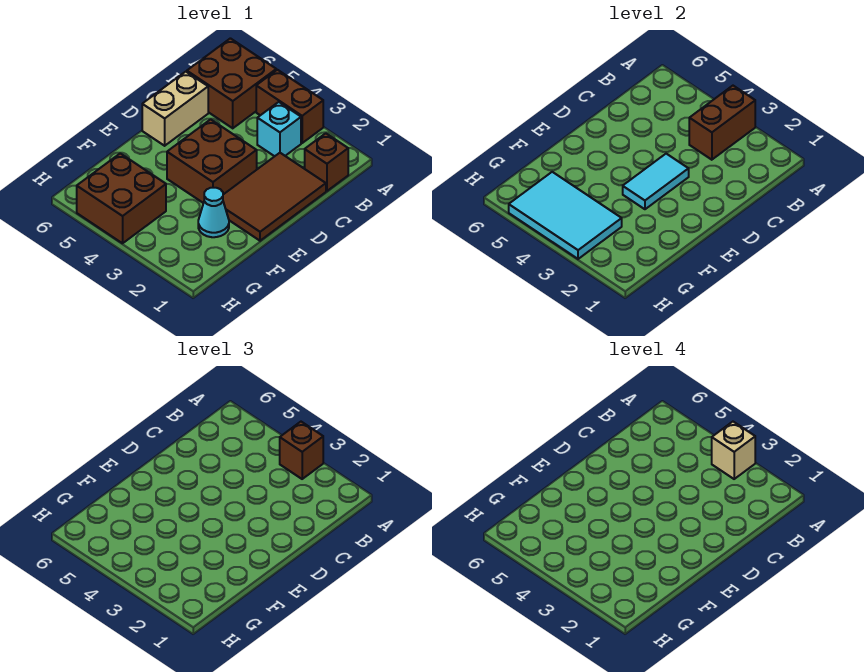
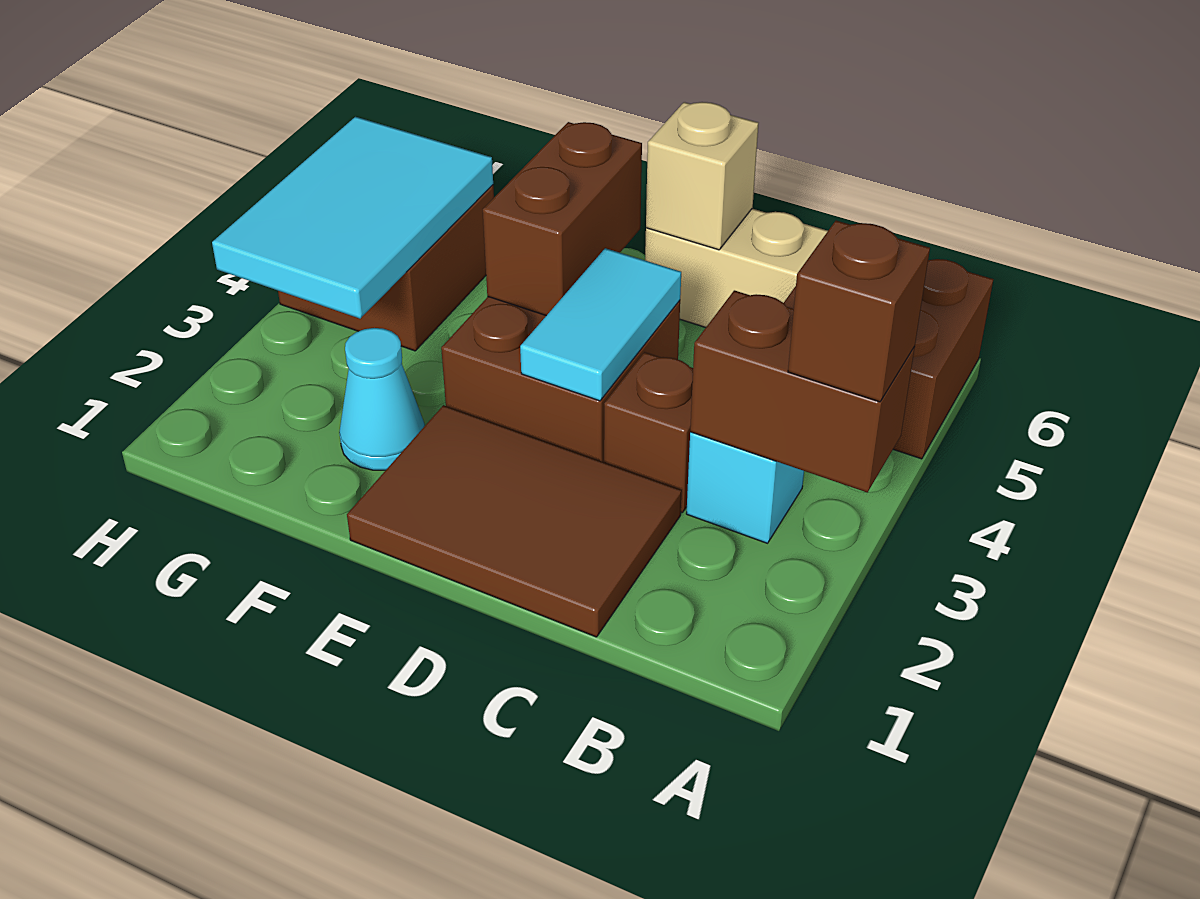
brown brick A3:A4 level 1 -> brown brick E4:E5 level 2
tan brick A3 level 4 -> tan brick D6 level 2
brown brick B1 level 1 -> brown brick C3 level 1
cyan tile D3:E3 level 2 -> cyan tile D3:D4 level 2

